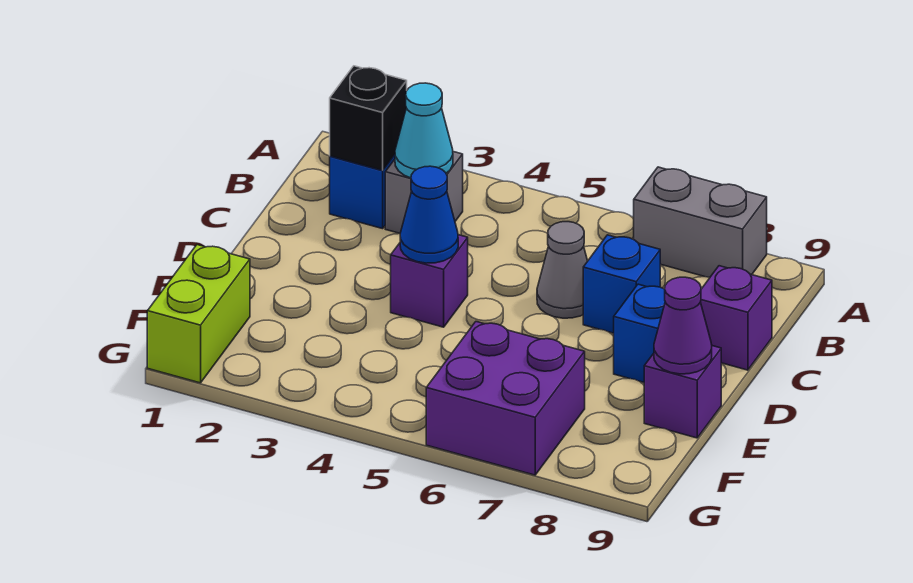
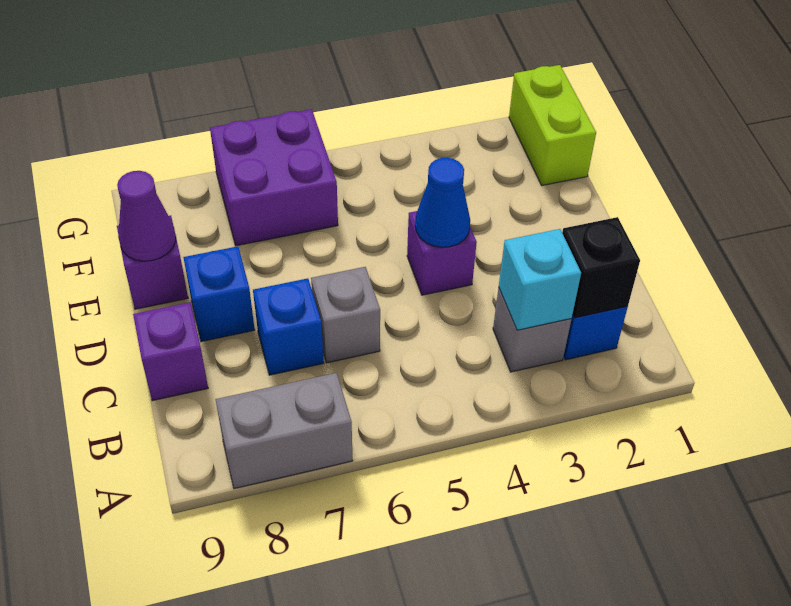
cyan cone B3 level 2 -> cyan brick B3 level 2
grey cone C6 level 1 -> grey brick C6 level 1

